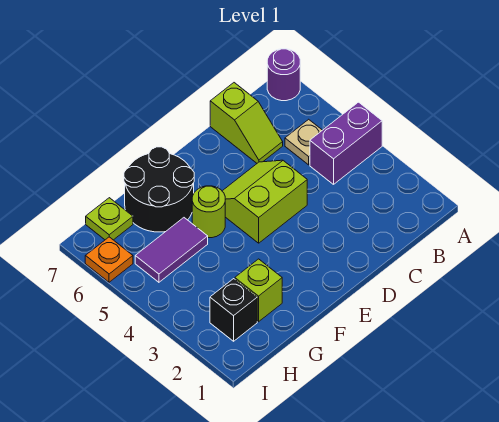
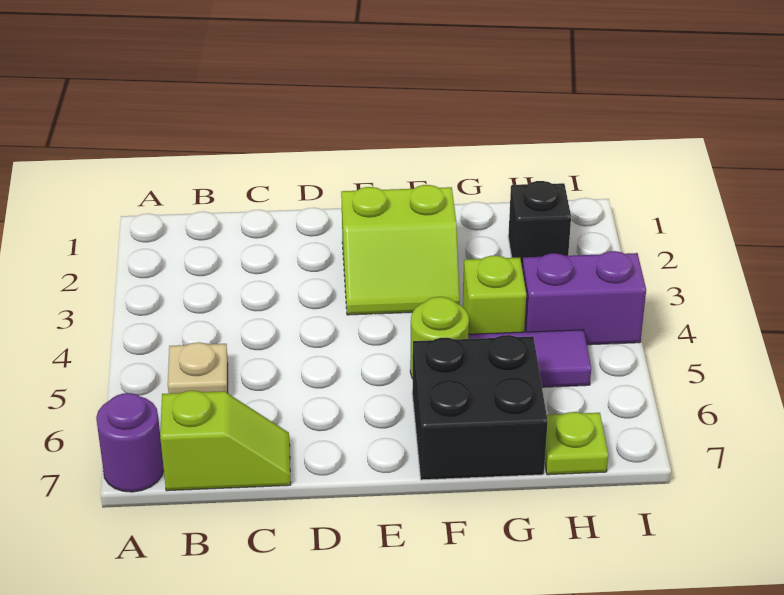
purple brick A4:B4 level 1 -> purple brick H4:I4 level 1
lime slope C6:C7 level 1 top 7 -> lime slope B7:C7 level 1 top B
lime slope D4:E5 level 1 top 4 -> lime slope E2:F3 level 1 top 2
black round brick F6:G7 level 1 -> black brick F6:G7 level 1
lime brick G2 level 1 -> lime brick G4 level 1
orange plate I6 level 1 -> none

